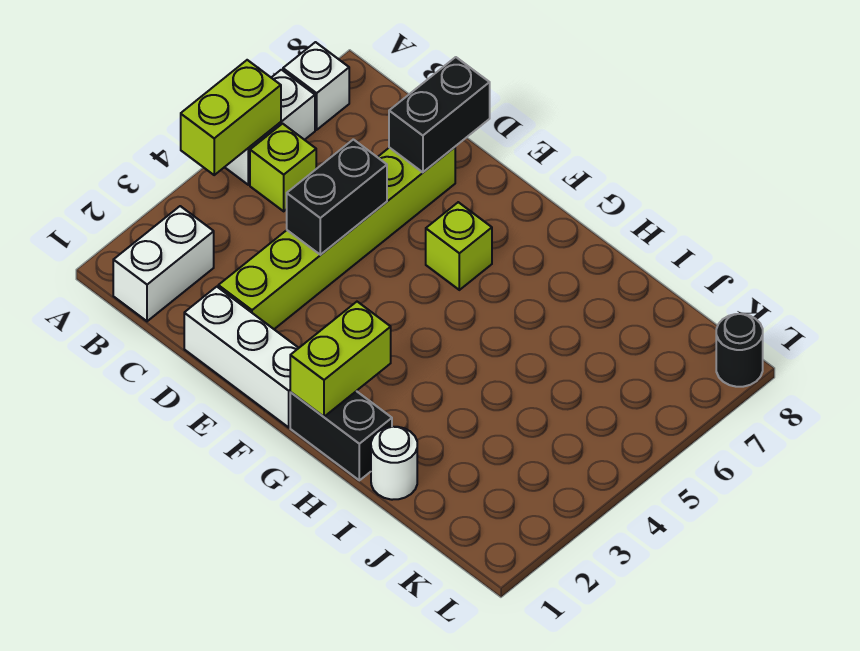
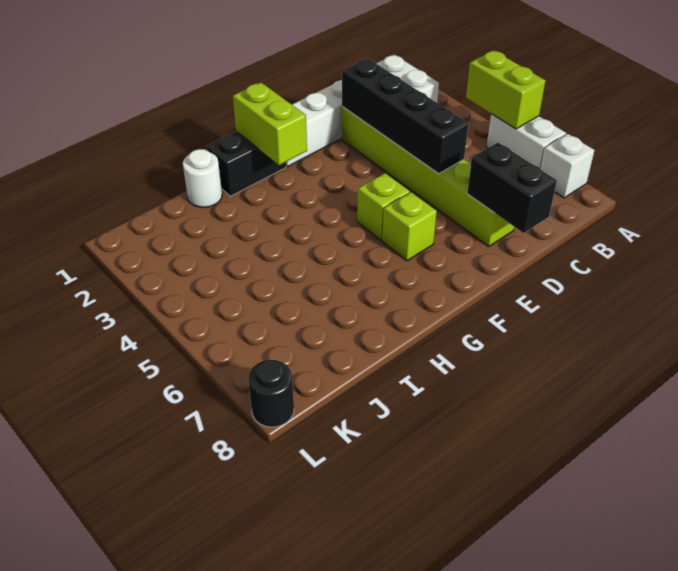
lime brick B5 level 1 -> lime brick F5 level 1
black brick D4:D5 level 2 -> black brick D2:D5 level 2

